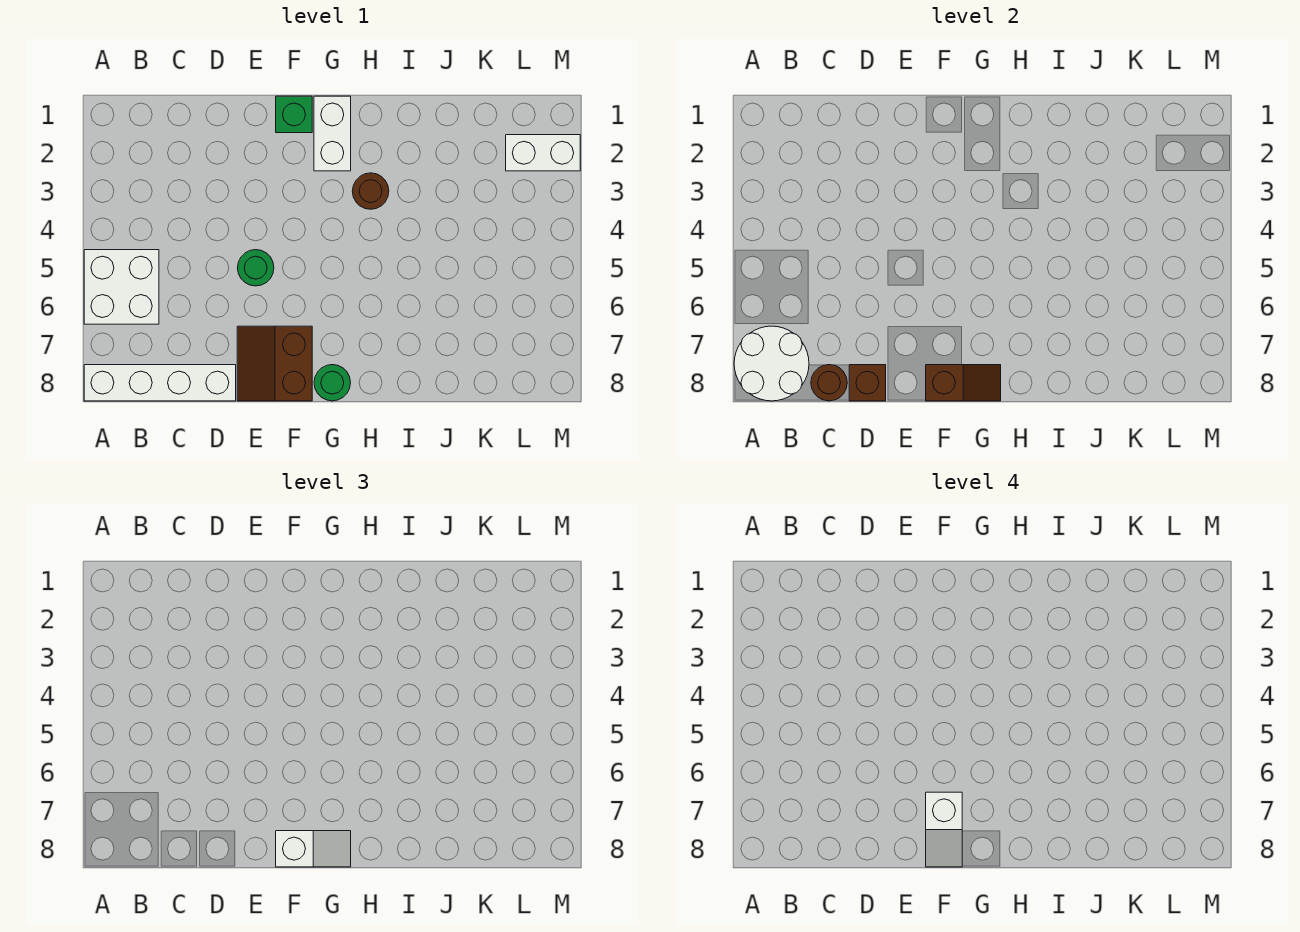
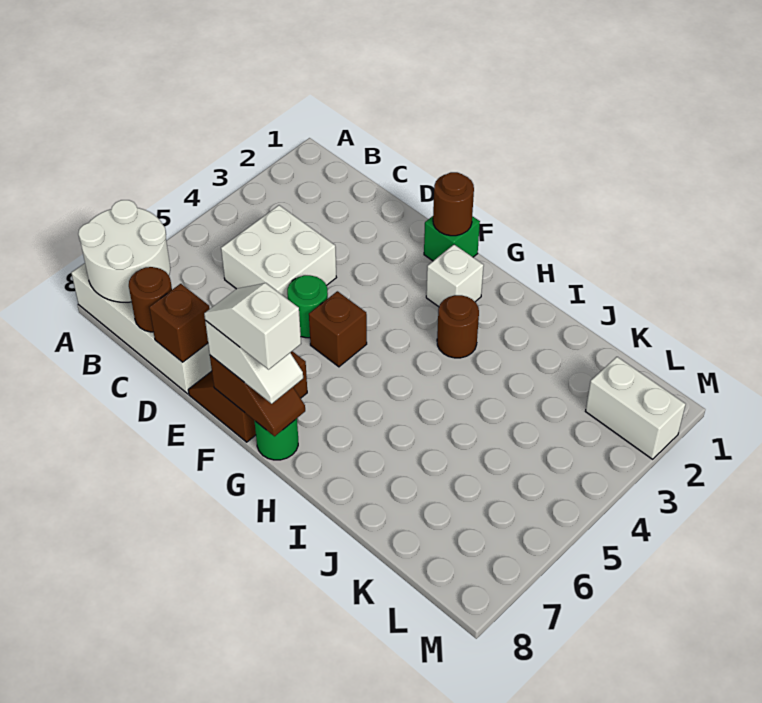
white brick A5:B6 level 1 -> white brick C4:D5 level 1
none -> brown round brick F1 level 2
none -> brown brick F5 level 1
white slope F7:F8 level 4 top 7 -> white slope F8:G8 level 4 top G
white brick G1:G2 level 1 -> white brick G2 level 1

